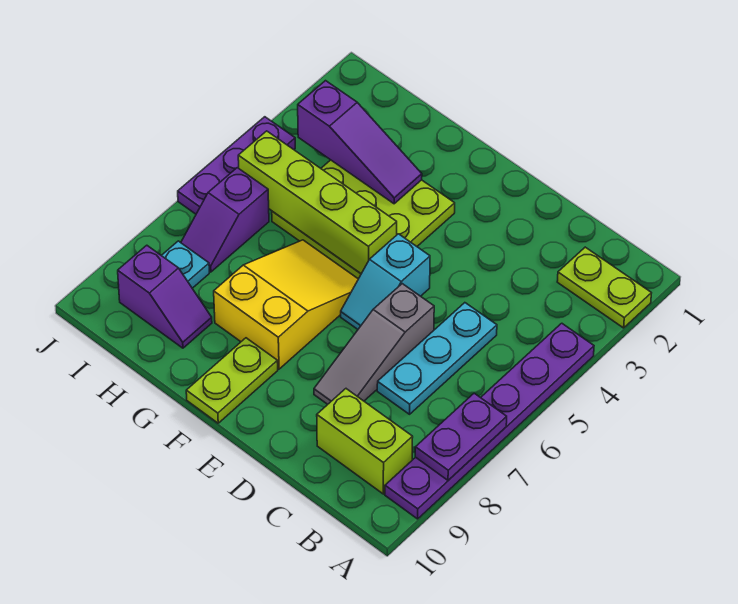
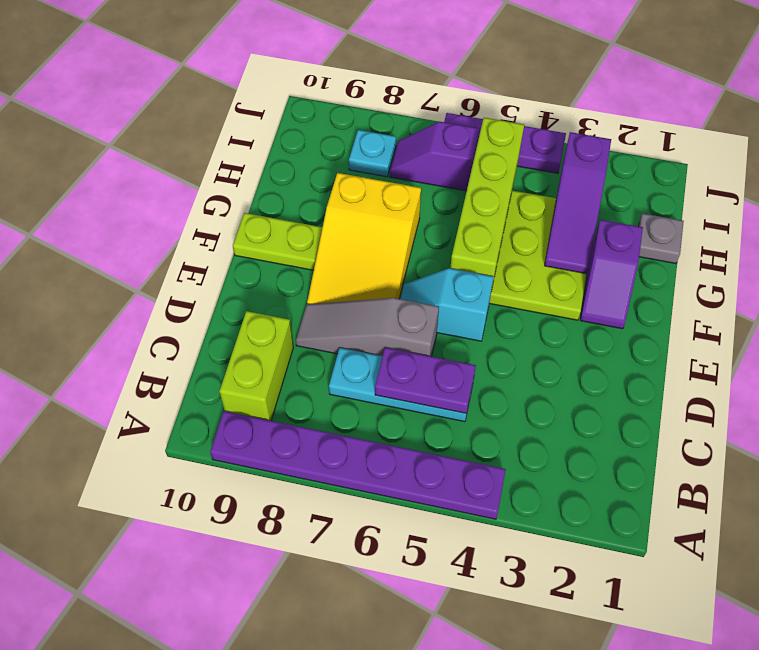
lime plate A2:B2 level 1 -> none
purple plate A7:A8 level 2 -> purple plate C5:C6 level 2
yellow slope F6:G8 level 1 top 8 -> yellow slope E7:G8 level 1 top G
none -> grey plate H1 level 1
purple slope H9:I9 level 1 top I -> purple slope F2:G2 level 1 top G

